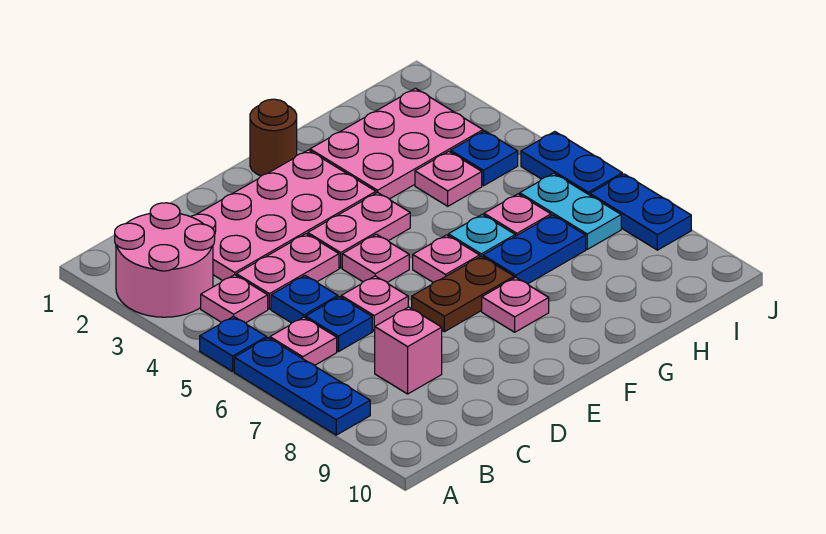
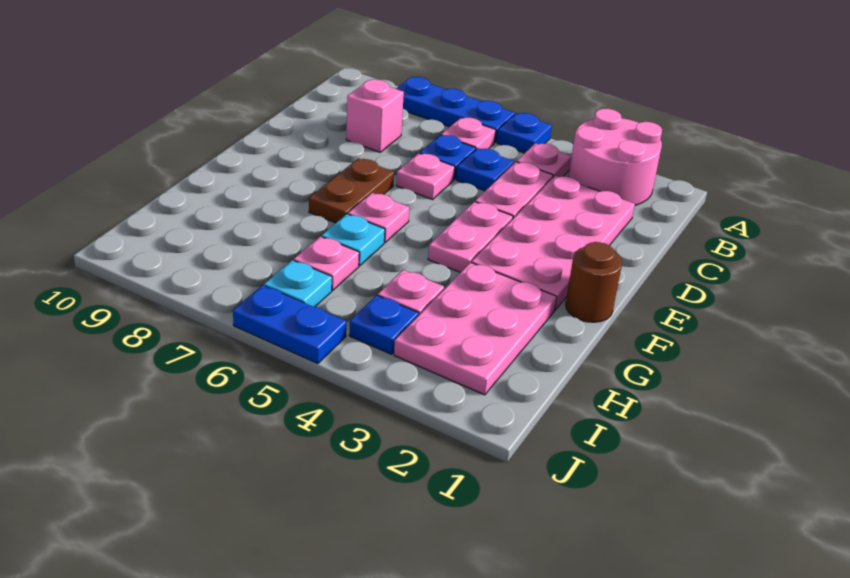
pink plate E5 level 1 -> none
pink plate F8 level 1 -> none
blue plate G7:H7 level 1 -> none
cyan plate I6:I7 level 1 -> cyan plate I6 level 1
blue plate J7:J8 level 1 -> none

